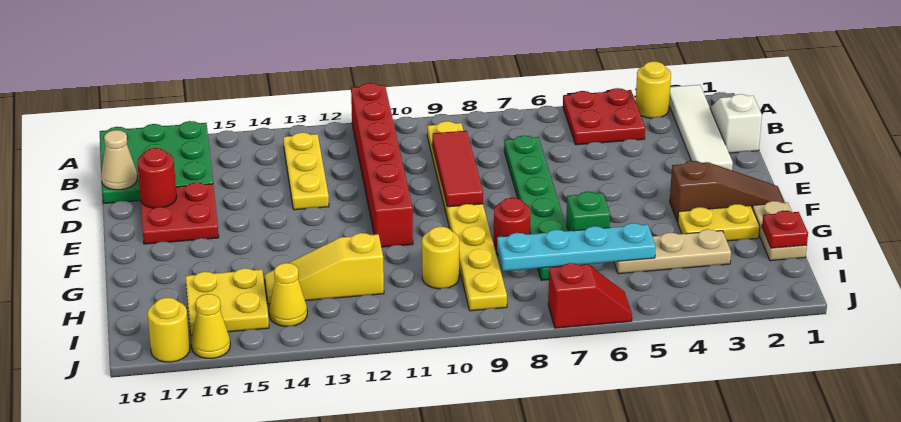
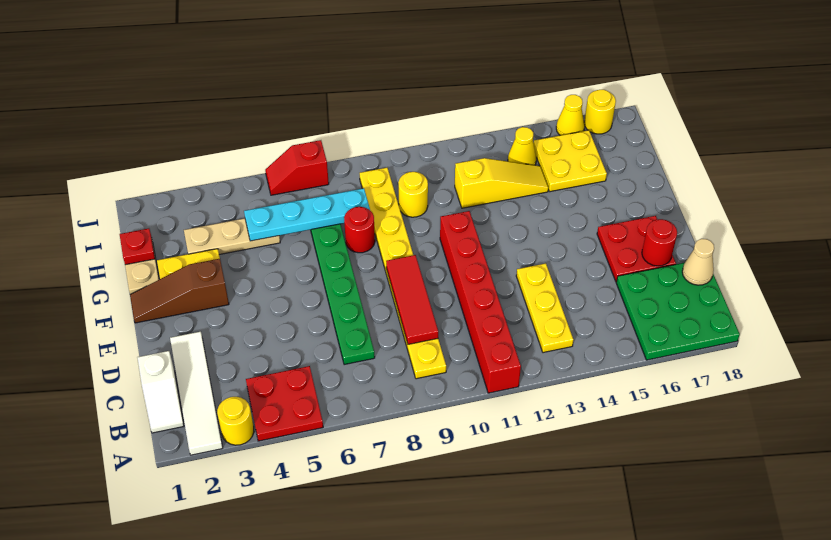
green brick G6 level 1 -> none

